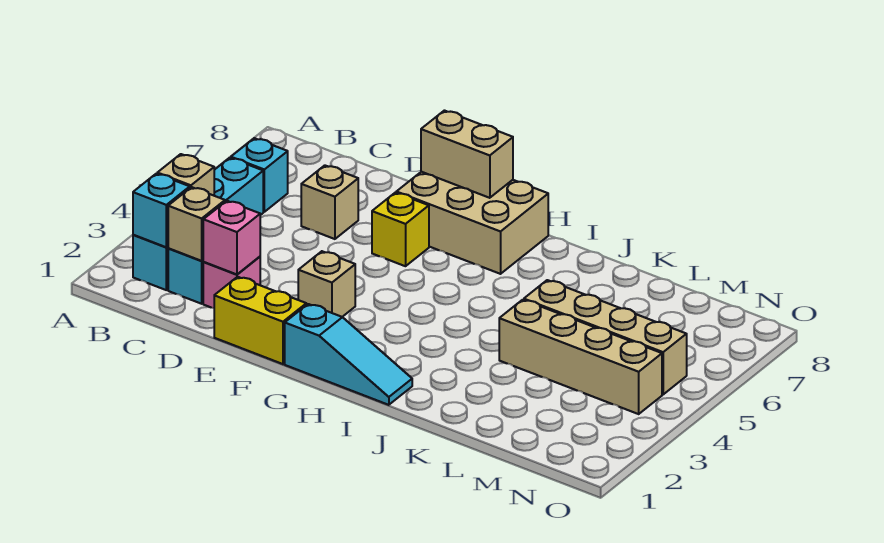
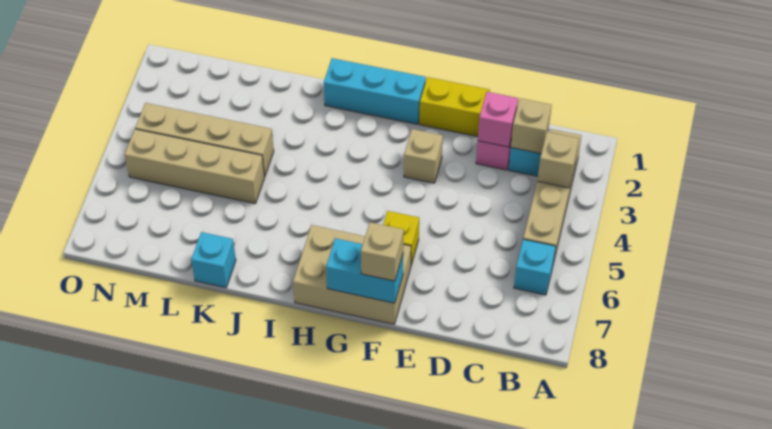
cyan brick B2:B5 level 1 -> tan brick B2:B5 level 1
cyan brick B2 level 2 -> cyan brick K8 level 1
tan brick D6 level 1 -> tan brick F8 level 3
tan brick F8:G8 level 2 -> cyan brick F8:G8 level 2
cyan slope G1:I1 level 1 top G -> cyan brick G1:I1 level 1

